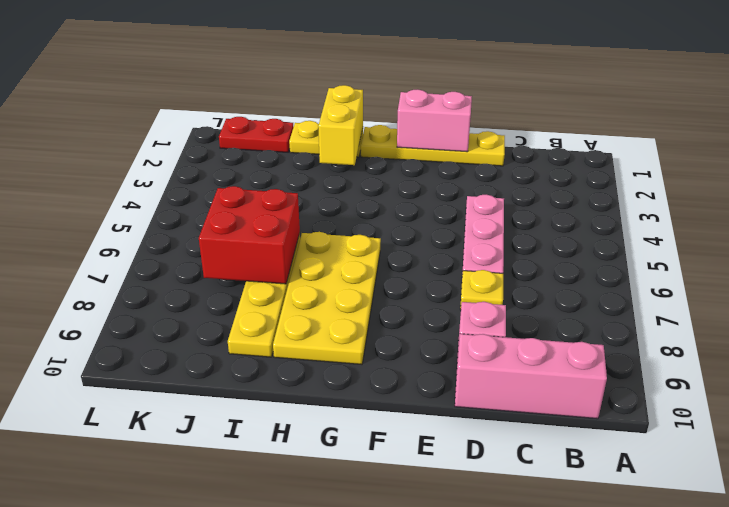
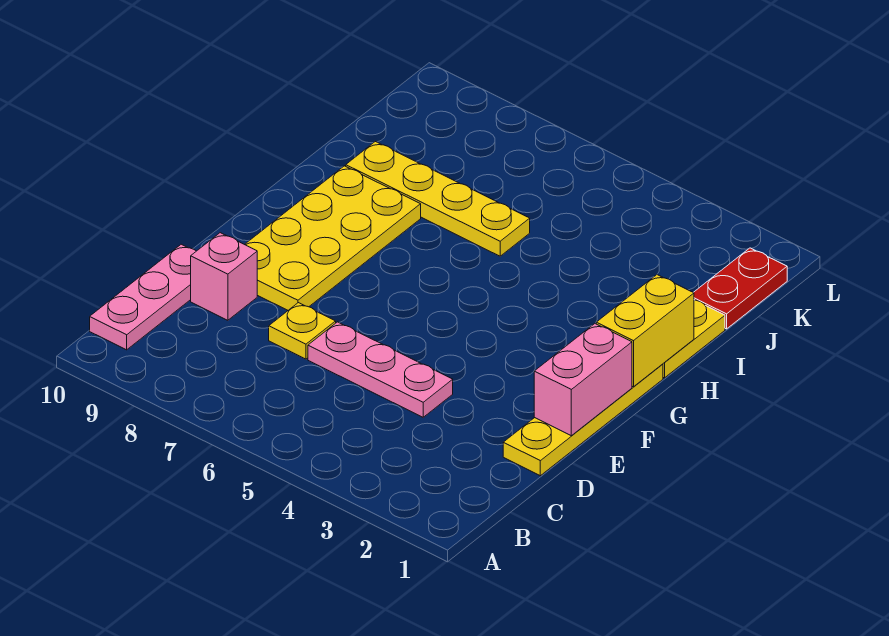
pink brick B10:D10 level 1 -> pink plate B10:D10 level 1
yellow plate G6:H9 level 1 -> yellow plate E8:H9 level 1
yellow brick H1:H2 level 2 -> yellow brick G1:H1 level 2
red brick I6:J7 level 2 -> none

